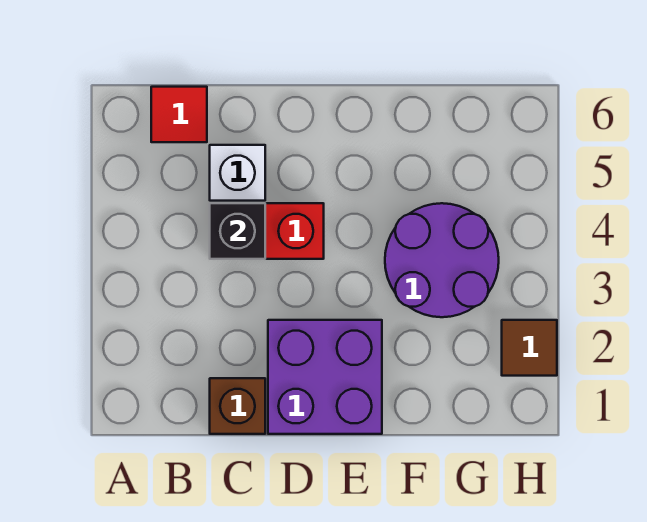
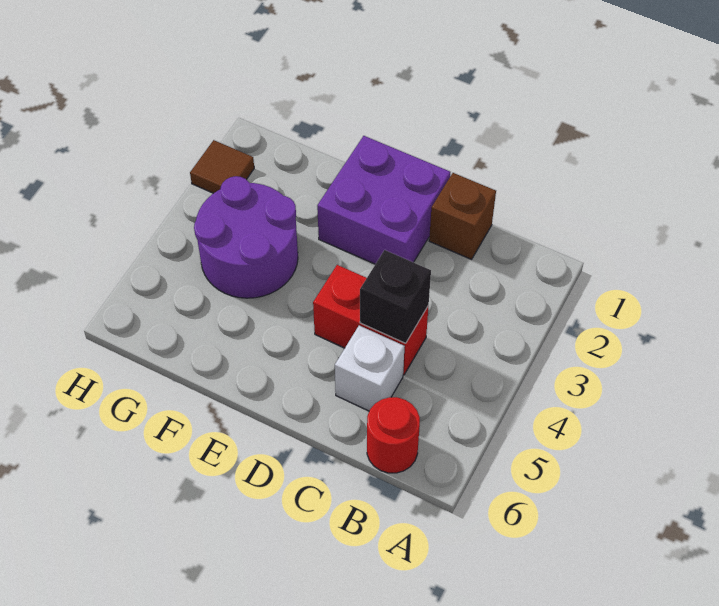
red tile B6 level 1 -> red round brick B6 level 1

